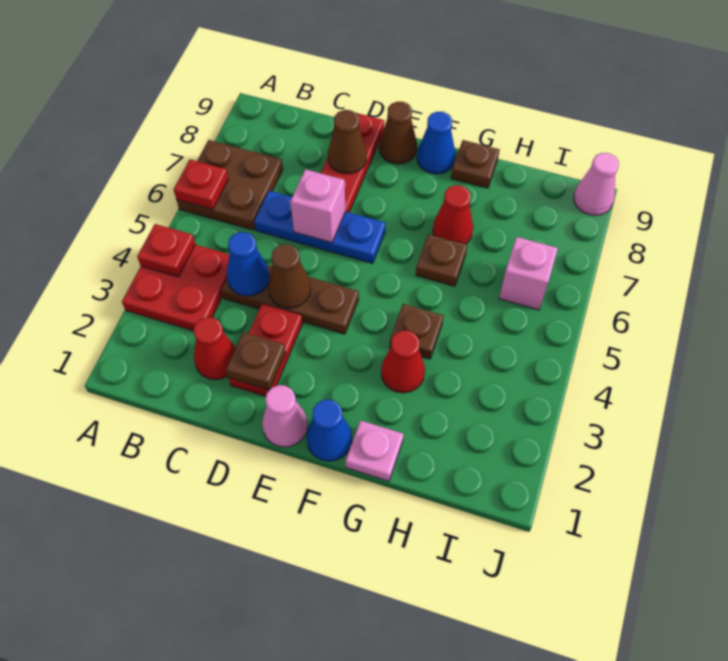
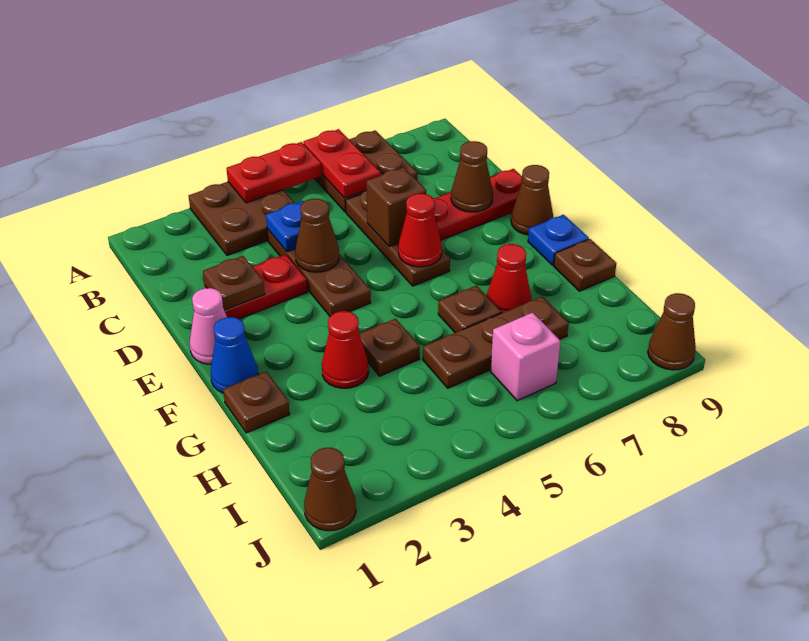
red plate A3:B4 level 1 -> brown plate A3:B4 level 1
red plate A4 level 2 -> red plate A4:A5 level 2
red plate A6 level 2 -> red plate A6:B6 level 2
red cone C2 level 1 -> red cone E6 level 2
blue cone C4 level 2 -> blue plate C4 level 2
blue plate C6:E6 level 1 -> brown plate C6:E6 level 1
pink brick D6 level 2 -> brown brick D6 level 2
blue cone F9 level 1 -> blue plate F9 level 1
pink plate G1 level 1 -> brown plate G1 level 1
none -> brown plate H5:H7 level 1
none -> brown cone J1 level 1
pink cone J9 level 1 -> brown cone J9 level 1

